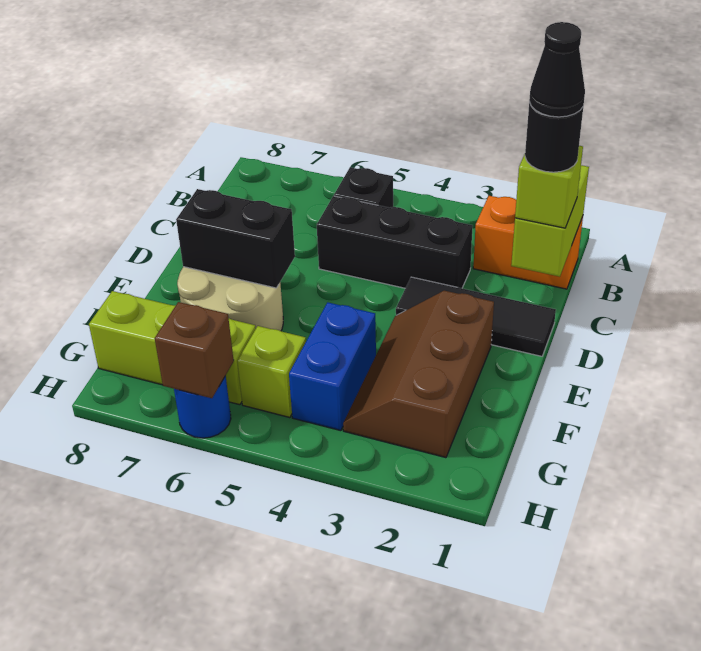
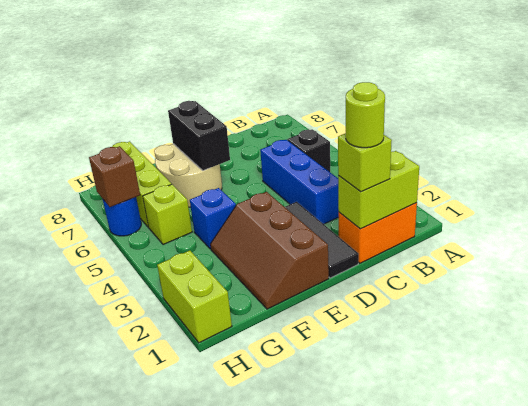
orange brick B1:B2 level 1 -> orange brick B1:C1 level 1
black round brick C1 level 4 -> lime round brick C1 level 4
black cone C1 level 5 -> none
black brick C3:C5 level 1 -> blue brick C3:C5 level 1
brown slope E2:G3 level 1 top 2 -> brown slope E1:F3 level 1 top E
blue brick F4:G4 level 1 -> blue brick F4 level 1
none -> lime brick H1:H2 level 1

